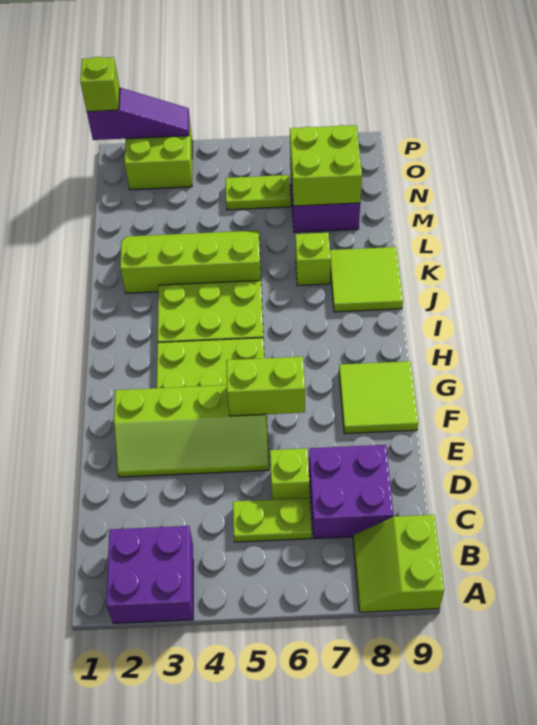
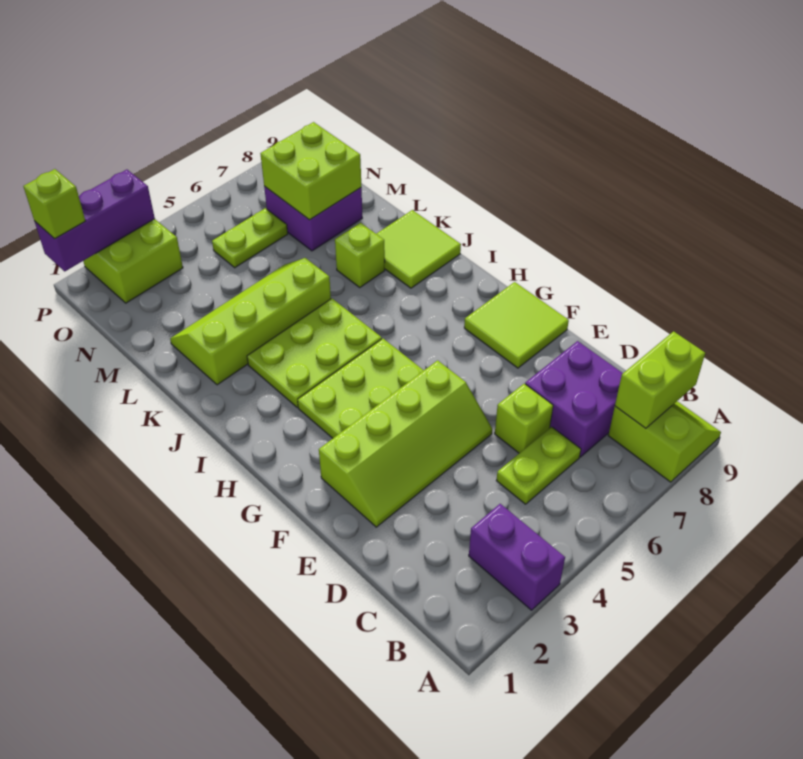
purple brick A2:B3 level 1 -> purple brick A3:B3 level 1
lime slope A8:B9 level 1 top 9 -> lime slope A8:B9 level 1 top 8
lime brick F5:F6 level 2 -> lime brick B8:B9 level 2
purple slope P1:P3 level 2 top 1 -> purple brick P1:P3 level 2

